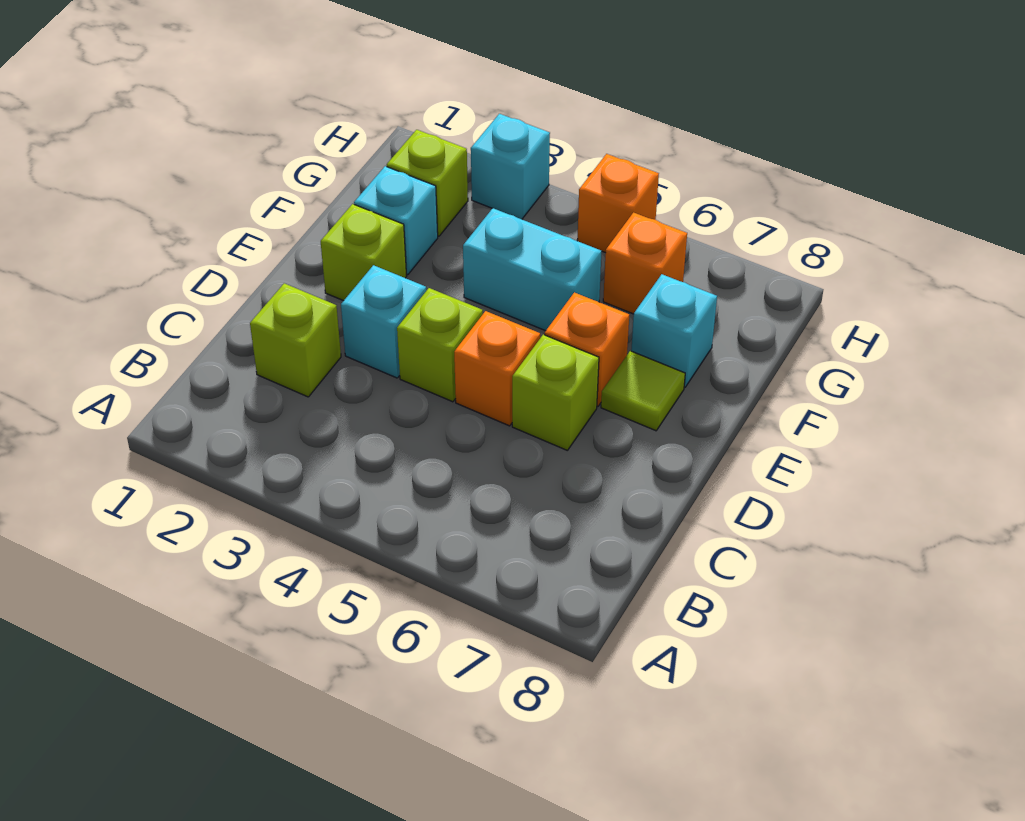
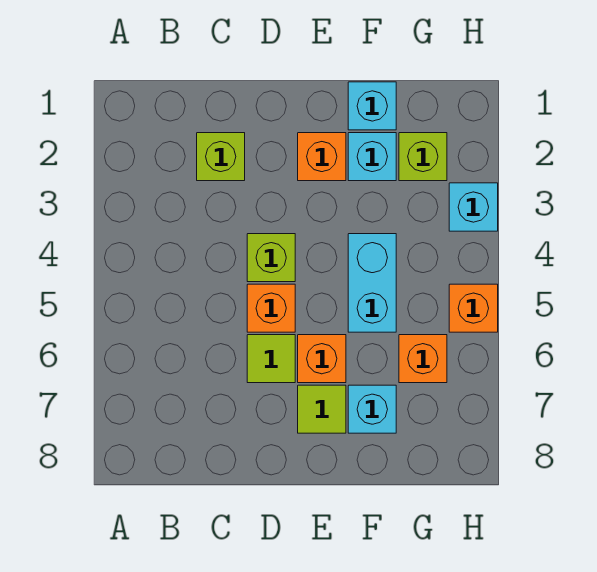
cyan brick D3 level 1 -> cyan brick F1 level 1
lime brick D6 level 1 -> lime tile D6 level 1
lime brick E2 level 1 -> orange brick E2 level 1

